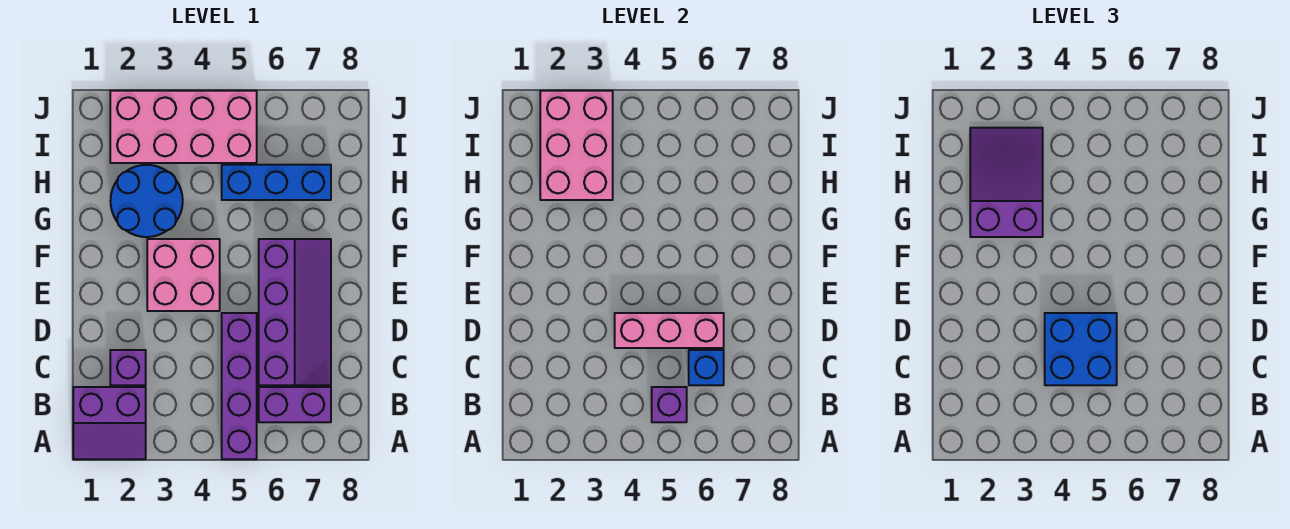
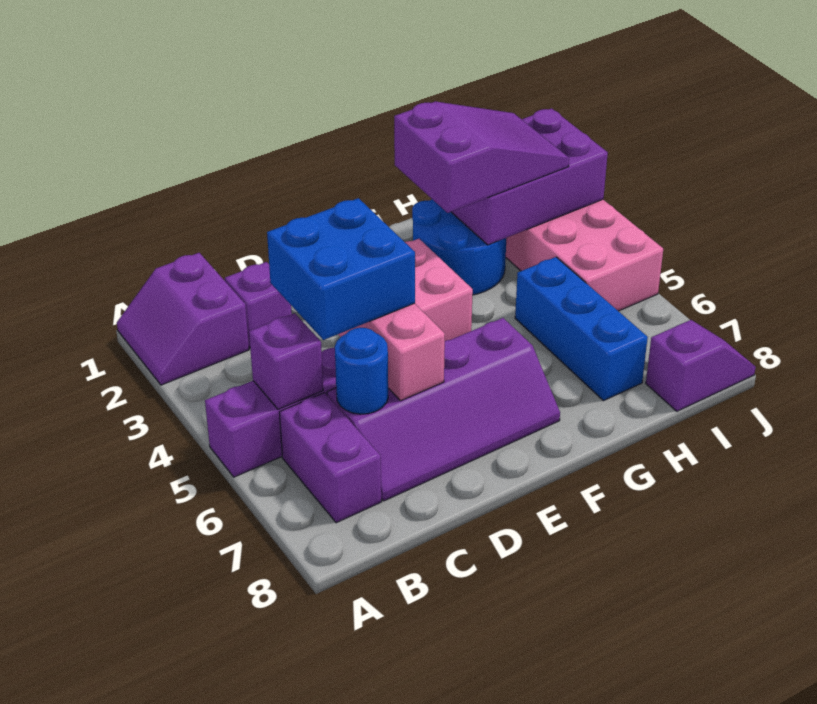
blue brick C6 level 2 -> blue round brick C6 level 2
pink brick H2:J3 level 2 -> purple brick H2:J3 level 2
none -> purple slope I8:J8 level 1 top I

